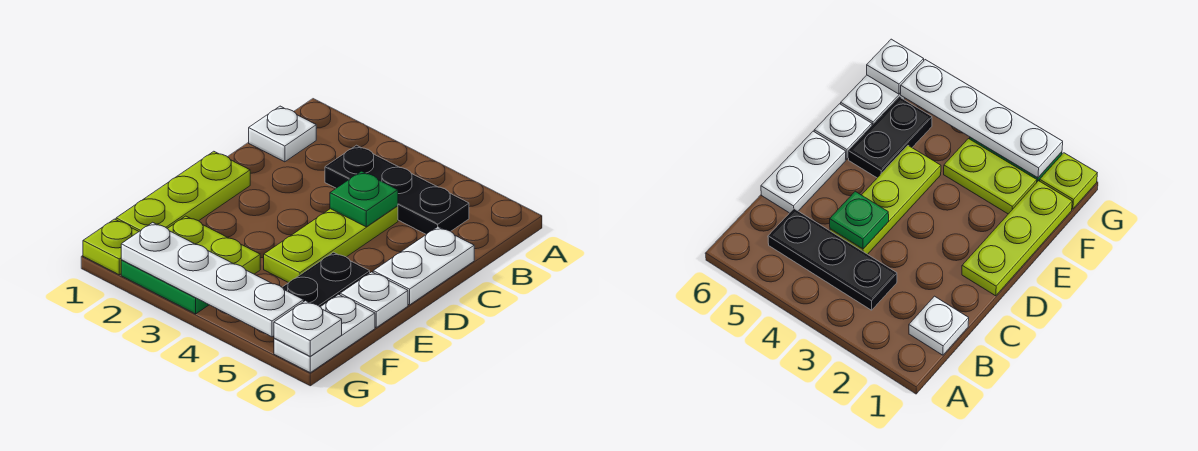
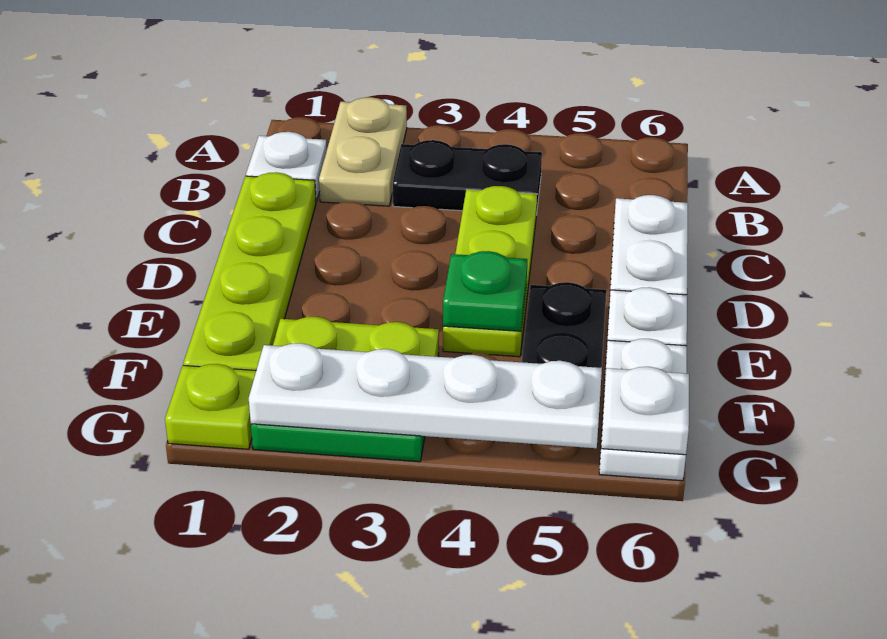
none -> tan plate A2:B2 level 1
black plate B3:B5 level 1 -> black plate B3:B4 level 1
green plate C4 level 2 -> green plate E4 level 2
lime plate D1:F1 level 1 -> lime plate C1:F1 level 1

